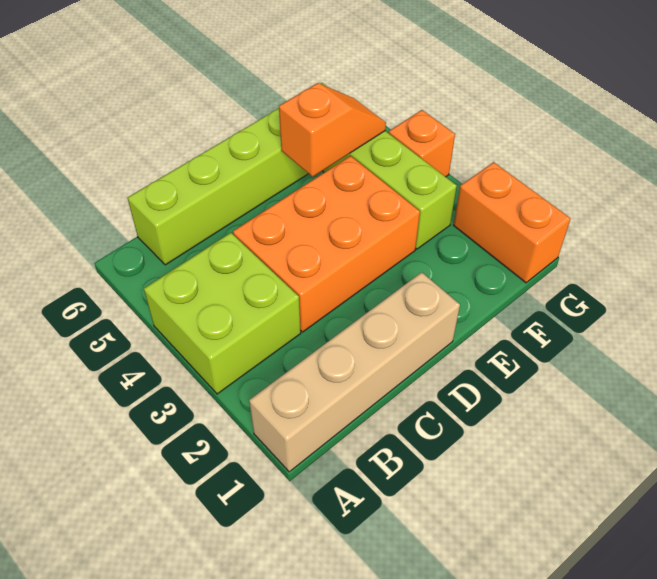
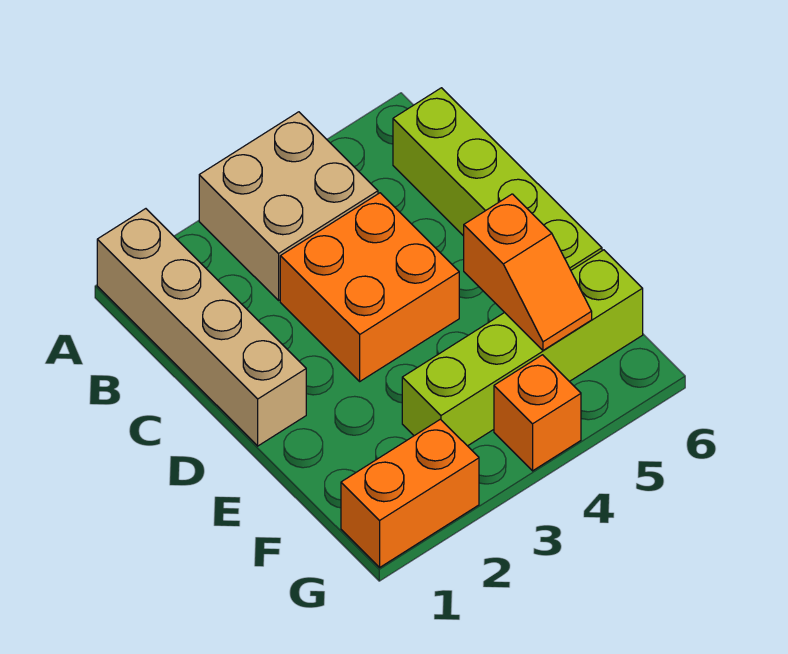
lime brick A3:B4 level 1 -> tan brick A3:B4 level 1
orange brick C3:E4 level 1 -> orange brick C3:D4 level 1

